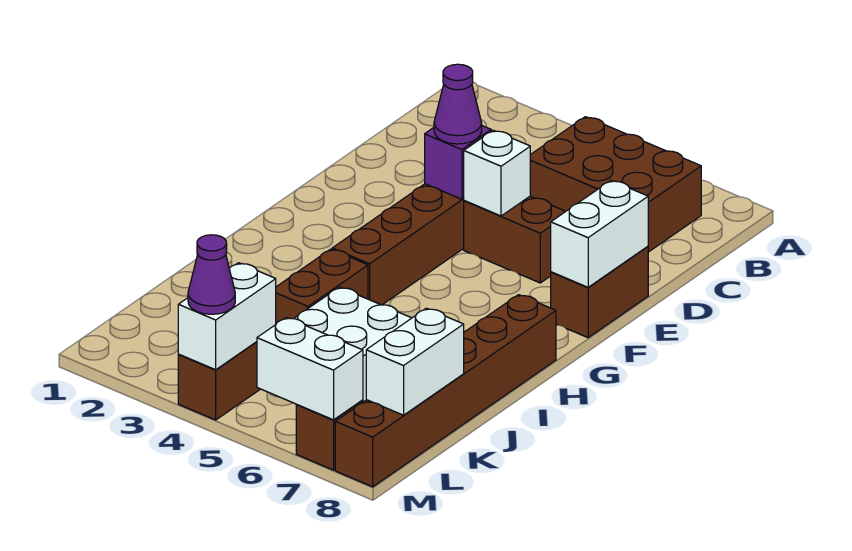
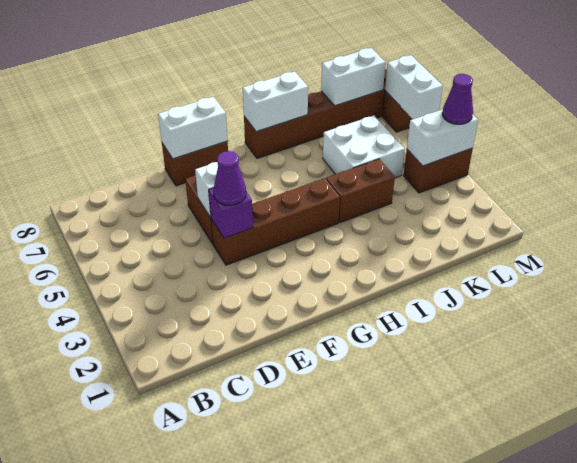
brown brick B5:C7 level 1 -> none
none -> white brick H8:I8 level 2

